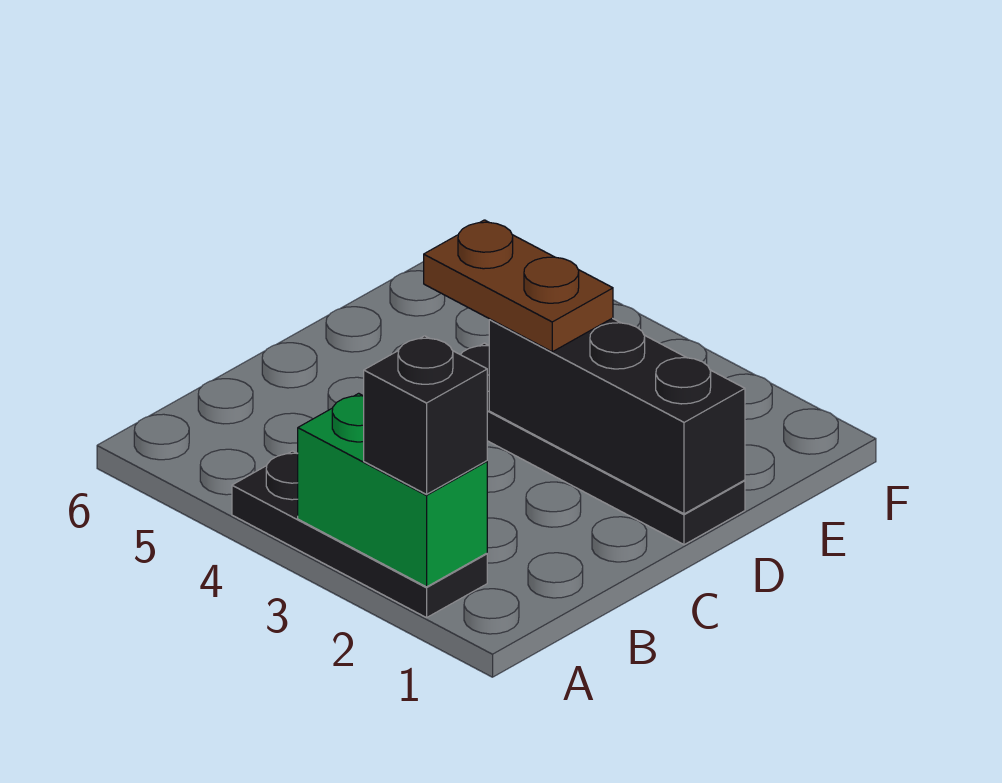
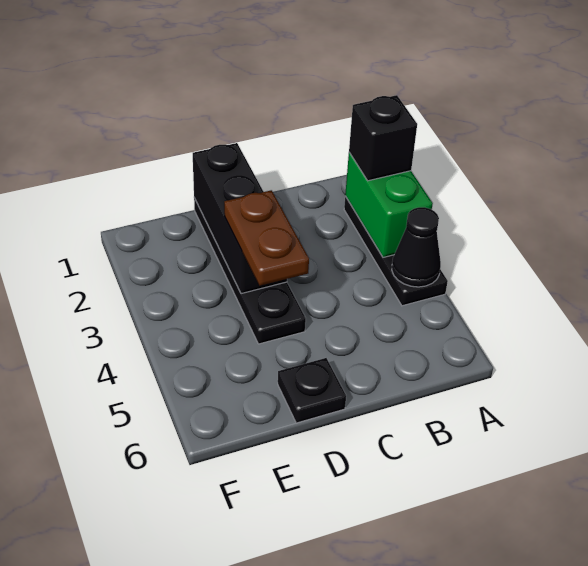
none -> black cone A4 level 2
none -> black plate D6 level 1

